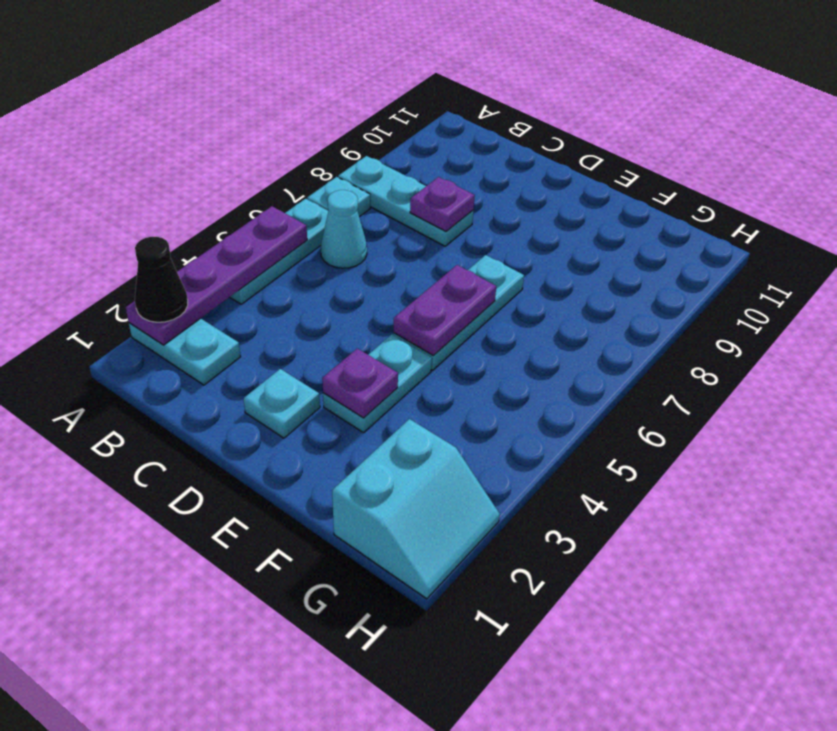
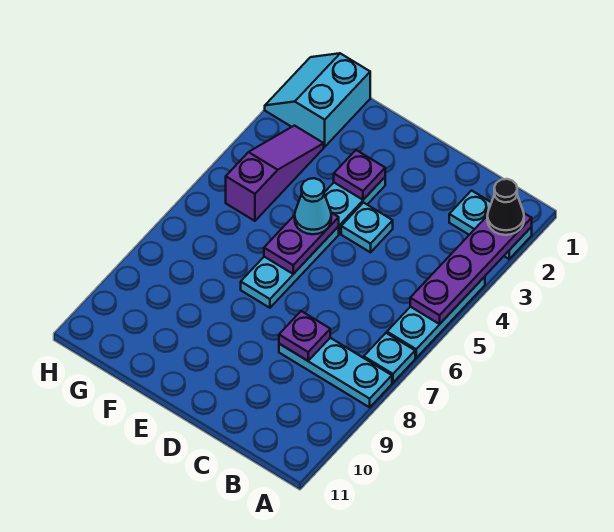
cyan cone B6 level 1 -> cyan cone E5 level 3
cyan plate D2 level 1 -> cyan plate D4 level 1
none -> purple slope G3:G5 level 1 top 5

